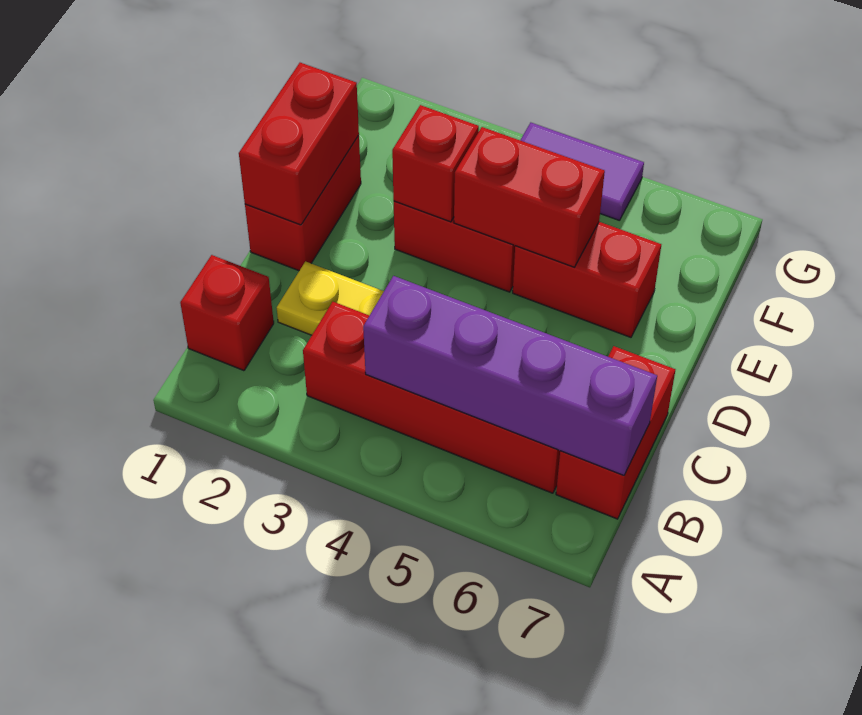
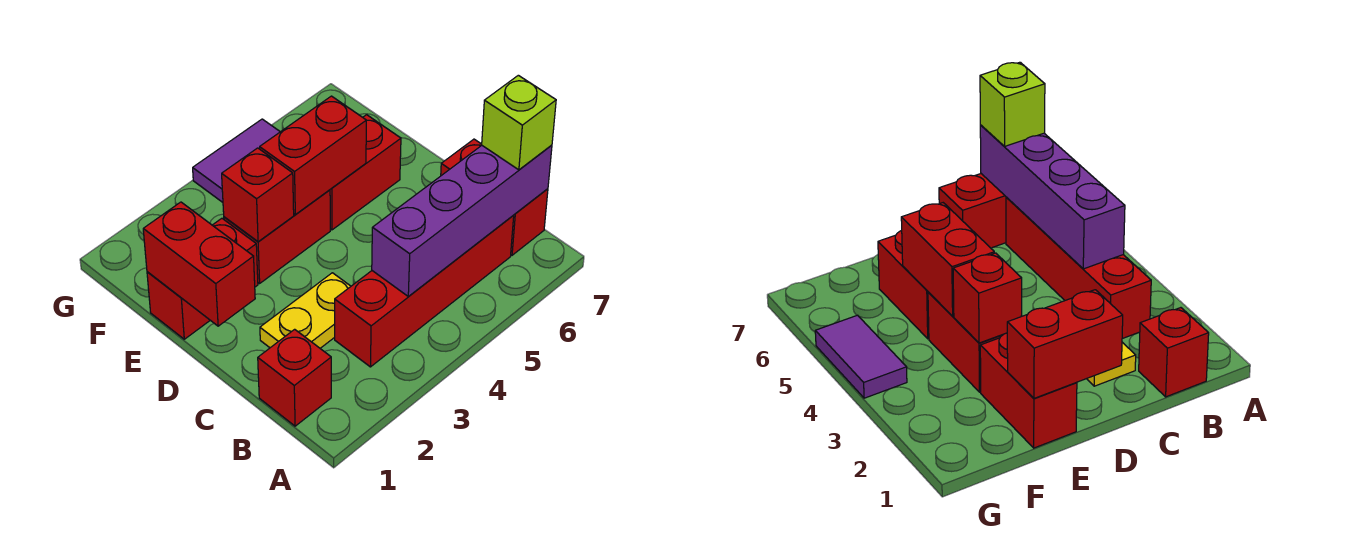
none -> lime brick B7 level 3
red brick D1:E1 level 1 -> red brick E1:E2 level 1

